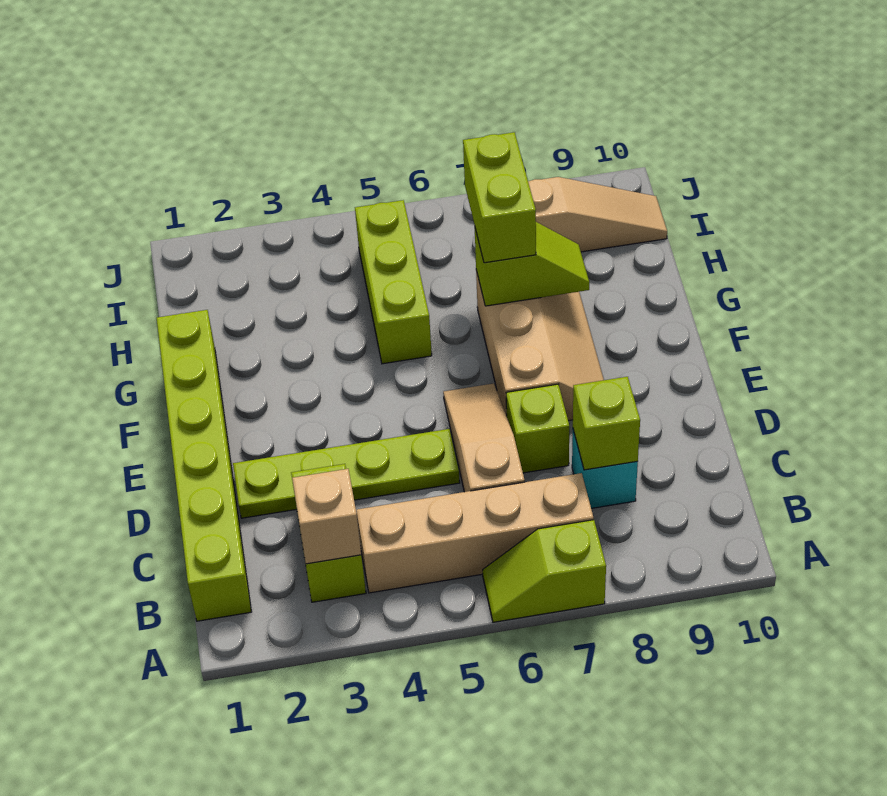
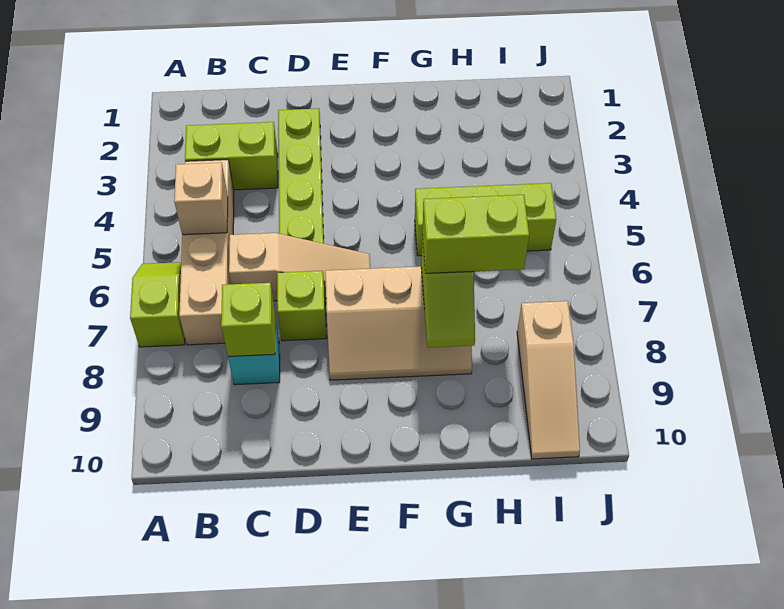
lime brick B1:G1 level 1 -> none
tan brick B3 level 2 -> tan brick B5 level 2

